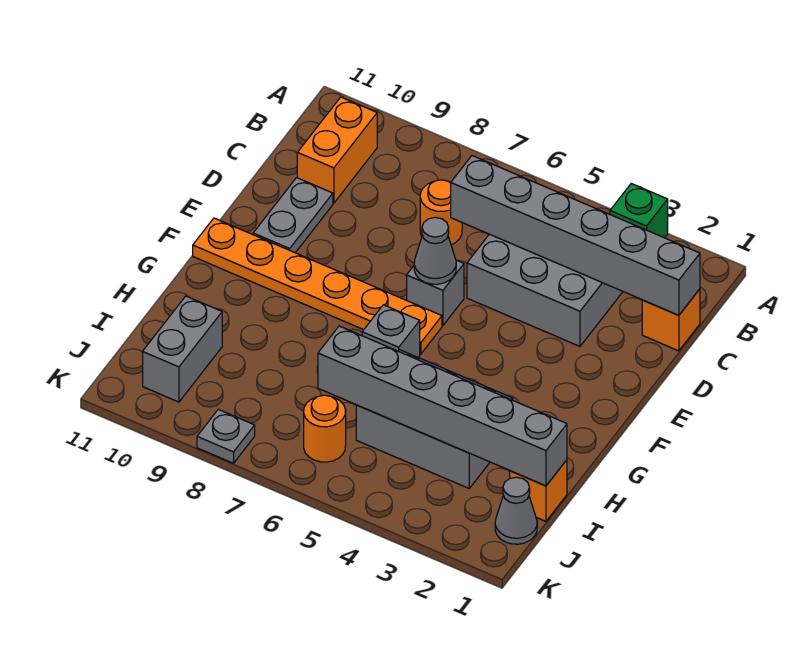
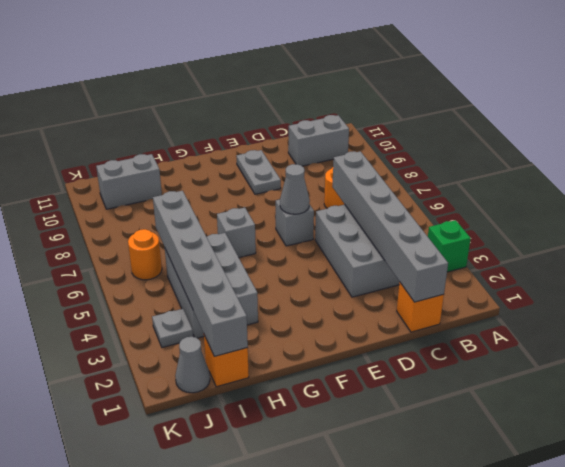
orange brick B10:C10 level 1 -> grey brick B10:C10 level 1
grey plate D10:E10 level 1 -> grey plate E9:E10 level 1
orange plate F6:F11 level 1 -> none
grey plate K8 level 1 -> grey plate J3 level 1

